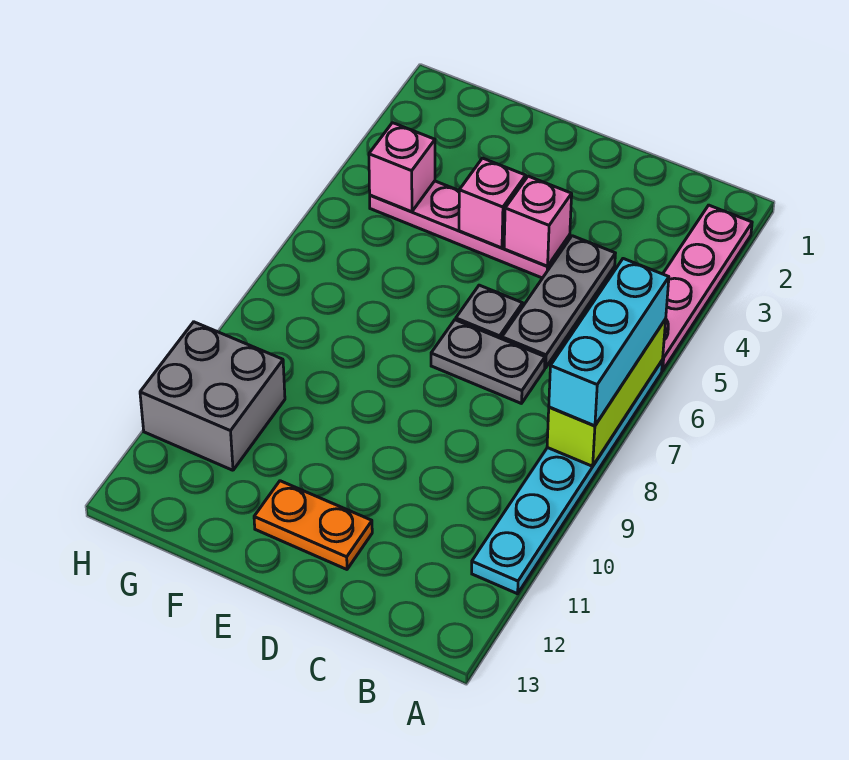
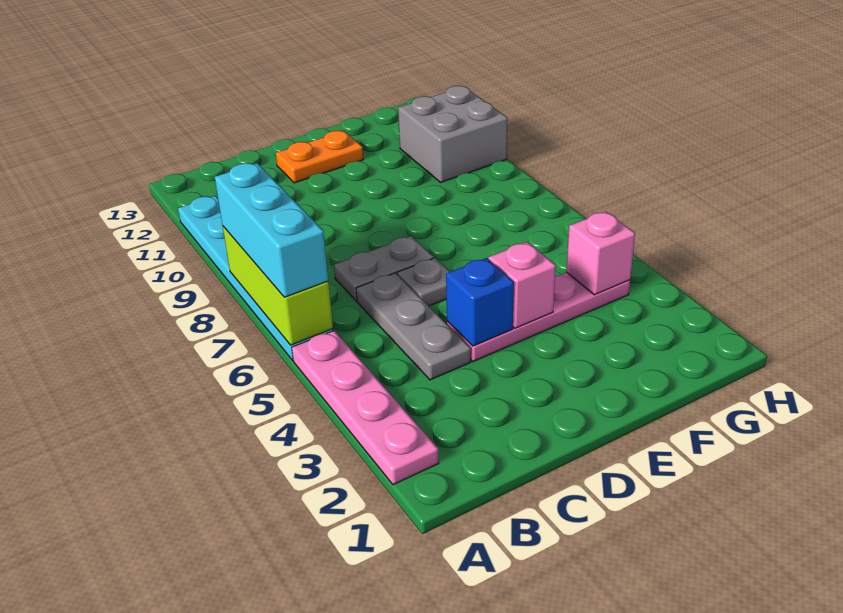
pink brick D4 level 2 -> blue brick D4 level 2

